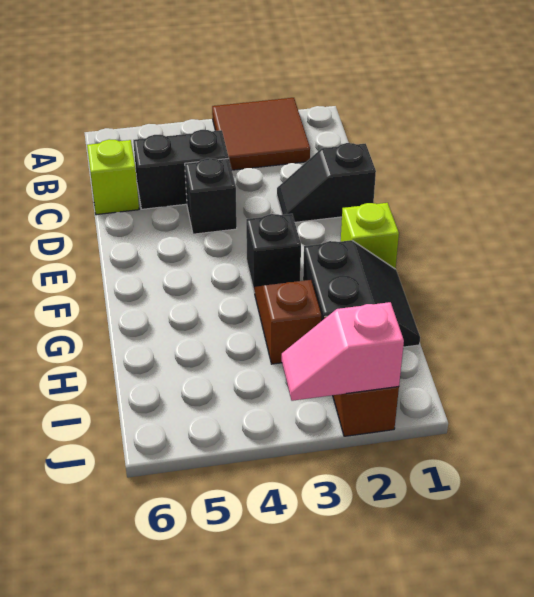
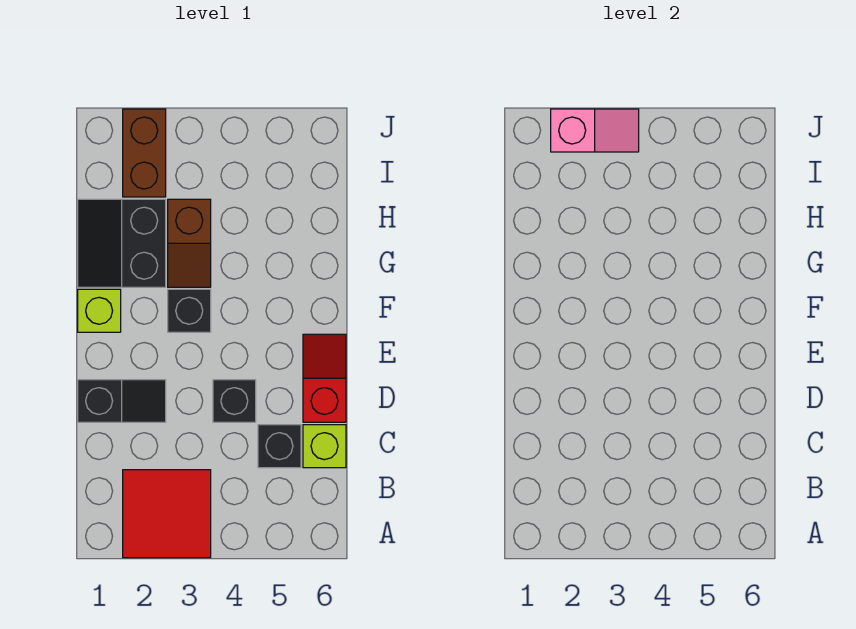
brown tile A2:B3 level 1 -> red tile A2:B3 level 1
black brick C4:C5 level 1 -> black brick C5 level 1
none -> red slope D6:E6 level 1 top D

